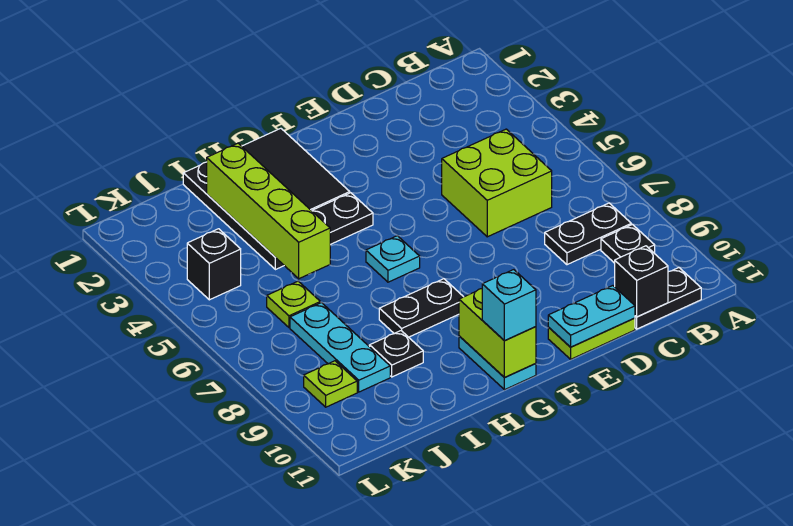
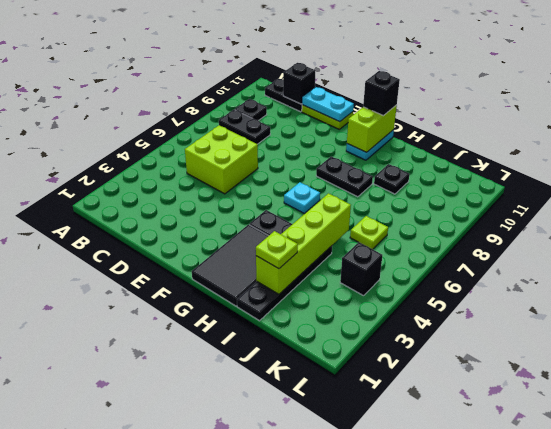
cyan brick G11 level 3 -> black brick G11 level 3
cyan plate J7:J9 level 1 -> none
lime plate K9 level 1 -> lime plate I2 level 3

